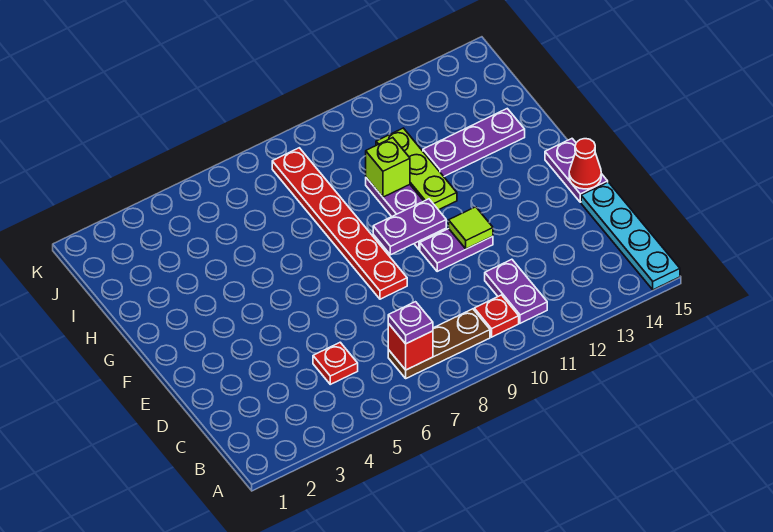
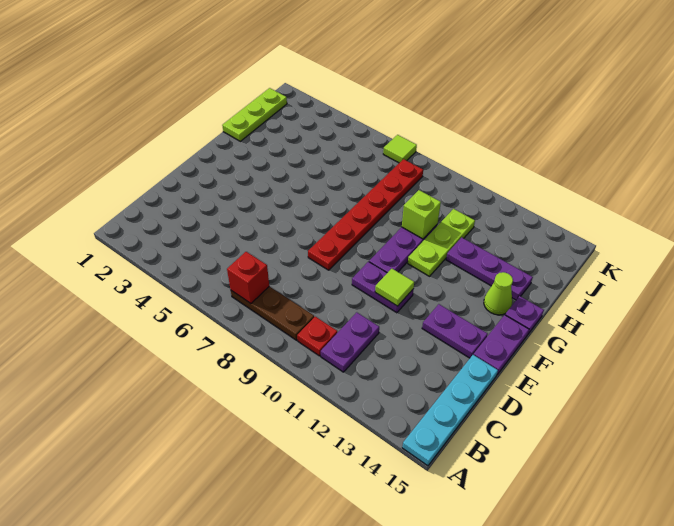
purple plate B7 level 3 -> purple plate G15 level 1
red plate C5 level 1 -> none
red cone E15 level 2 -> none
purple plate F9:F10 level 2 -> purple plate E13:E14 level 1
none -> lime cone G14 level 1
none -> lime plate H1:J1 level 1
none -> lime tile K7 level 1

